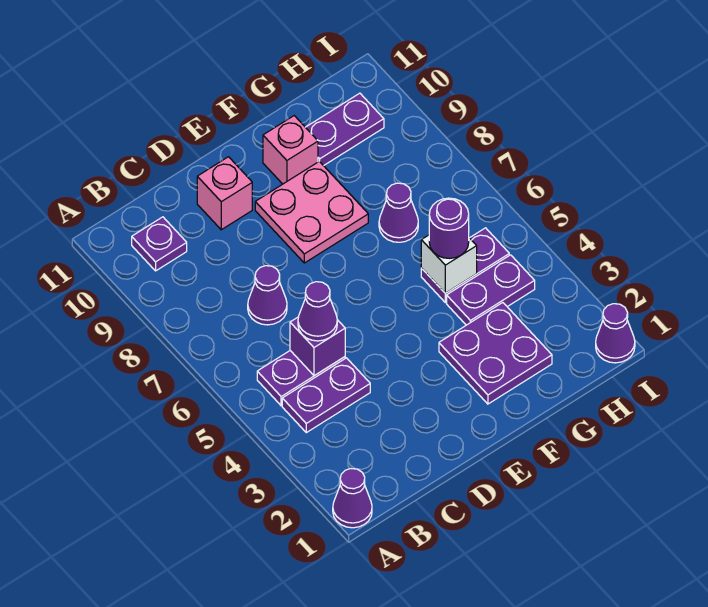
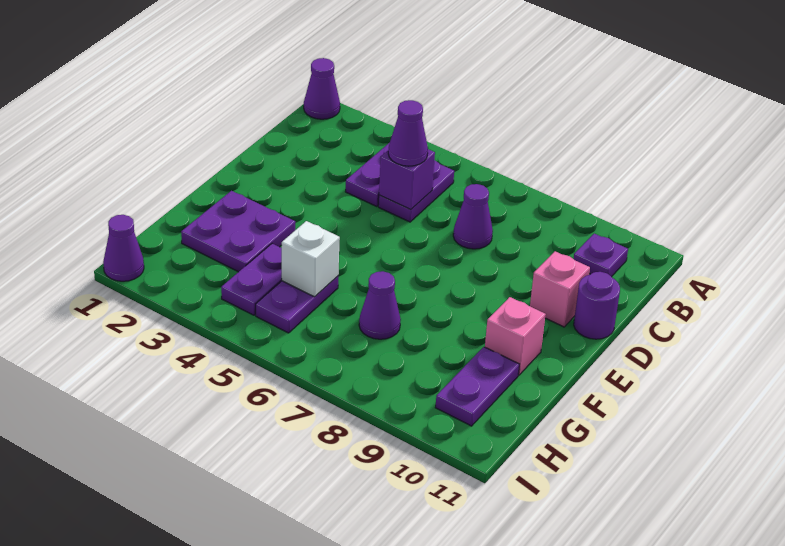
pink plate E8:F9 level 1 -> none
purple round brick G5 level 3 -> purple round brick D11 level 1

